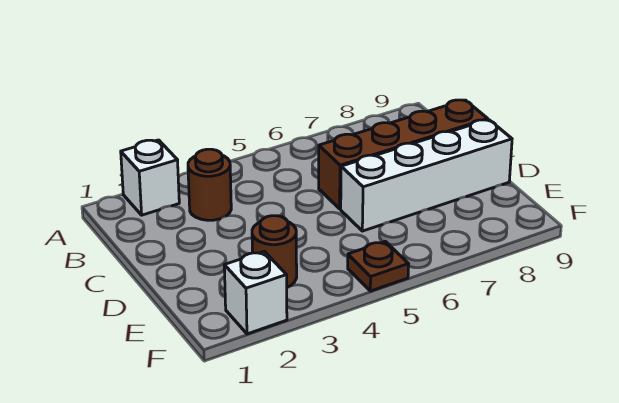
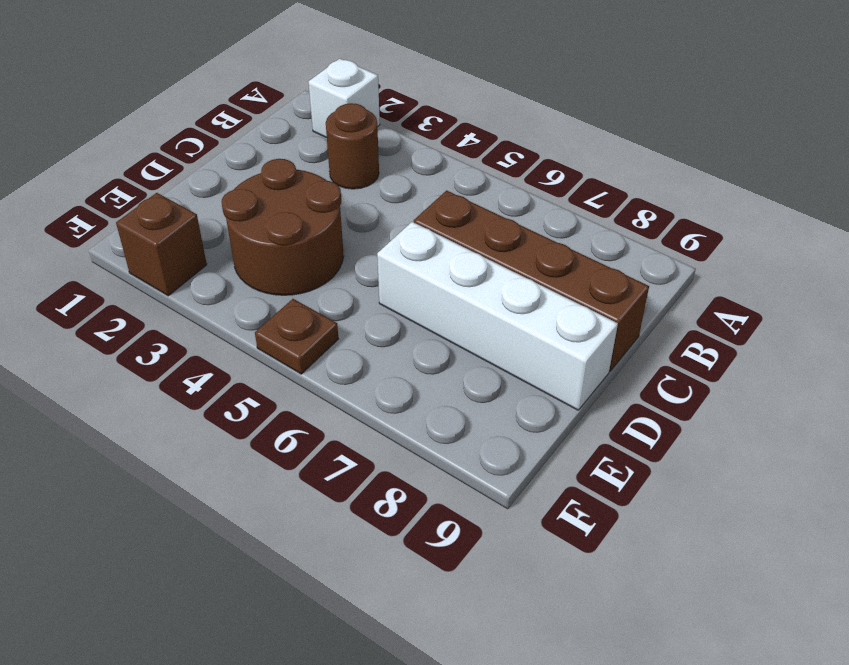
brown round brick E3 level 1 -> brown round brick D3:E4 level 1
white brick F2 level 1 -> brown brick F2 level 1

